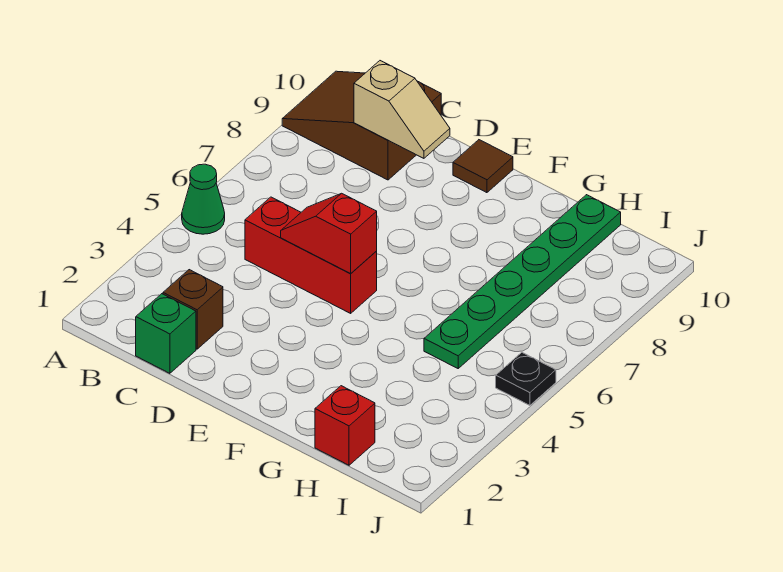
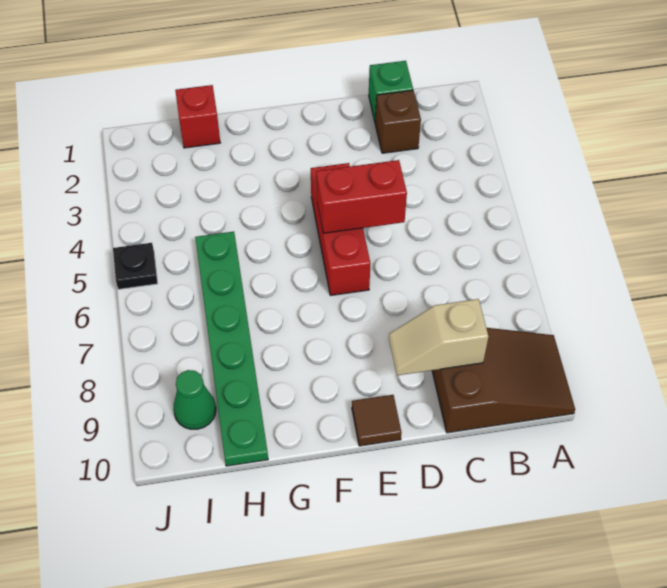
green cone A5 level 1 -> green cone I9 level 1
red brick C5:E5 level 1 -> red brick E4:E6 level 1
red slope D5:E5 level 2 top E -> red brick D5:E5 level 2

